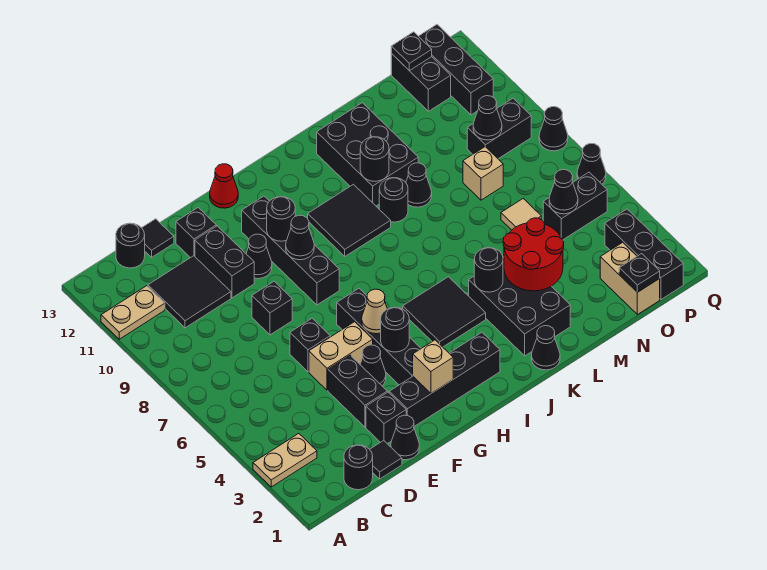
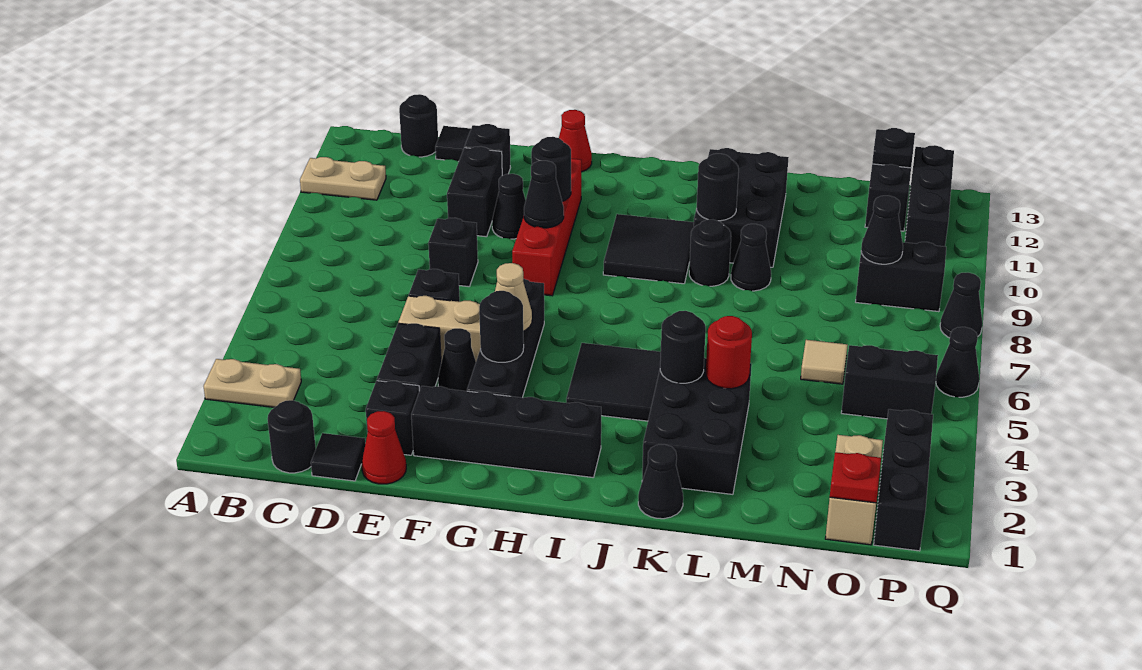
black tile C10:D11 level 1 -> none
black cone E1 level 1 -> red cone E1 level 1
tan brick G2 level 2 -> none
black brick G8:G11 level 1 -> red brick G8:G11 level 1
red round brick L3:M4 level 2 -> red round brick L4 level 2
tan brick N8 level 1 -> none
black plate O1 level 2 -> red plate O1 level 2
black cone O5 level 2 -> none

